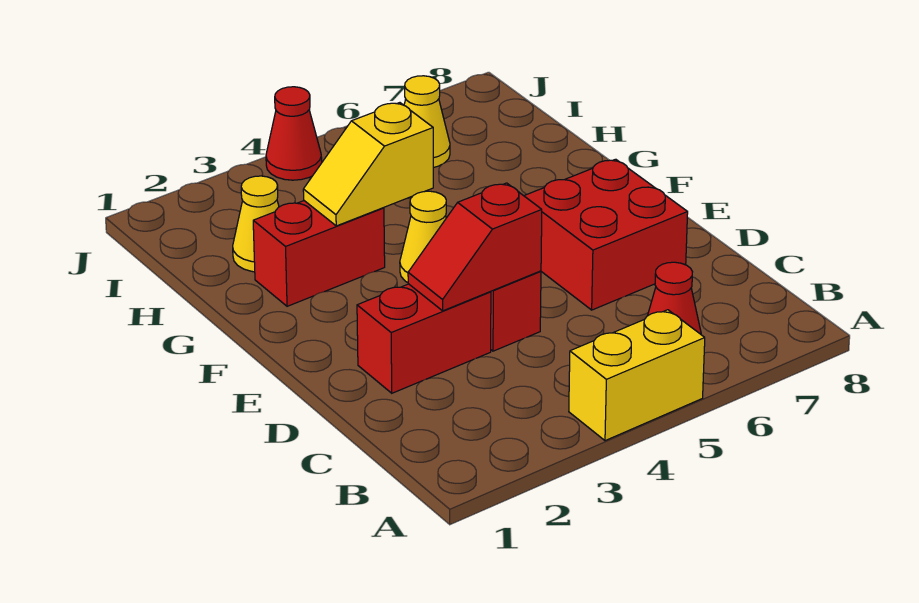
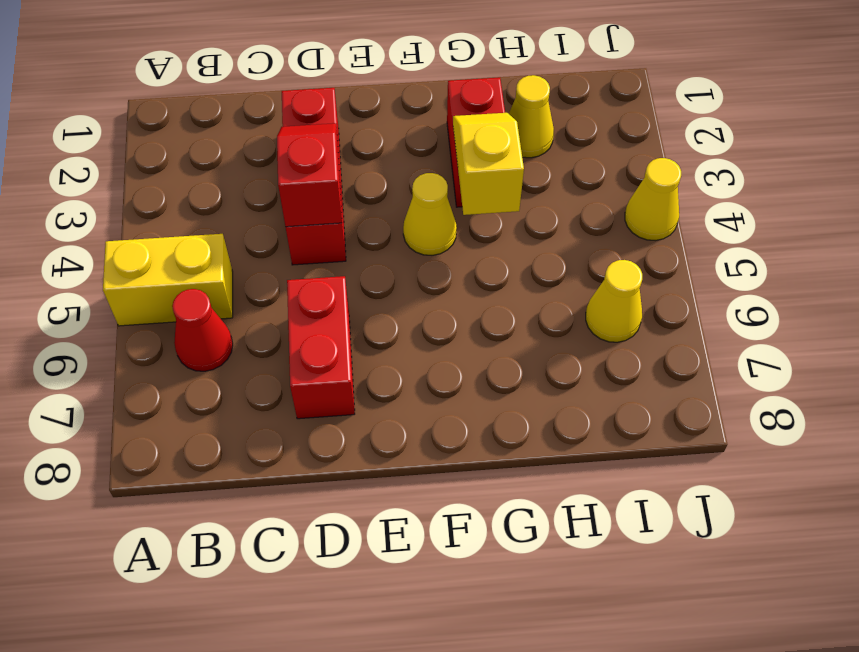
yellow brick A4:A5 level 1 -> yellow brick A5:B5 level 1
red brick D6:E7 level 1 -> red brick D6:D7 level 1
red cone J4 level 1 -> yellow cone J4 level 1

